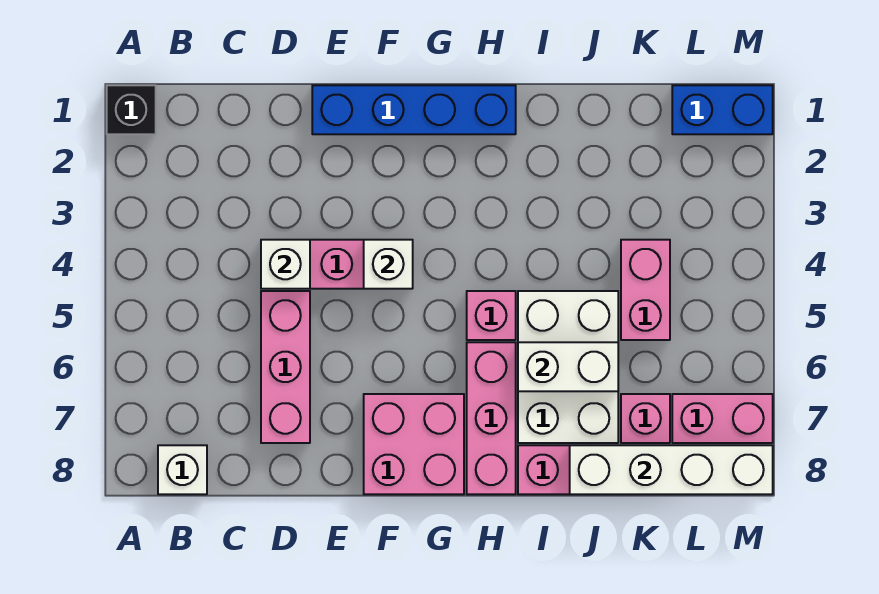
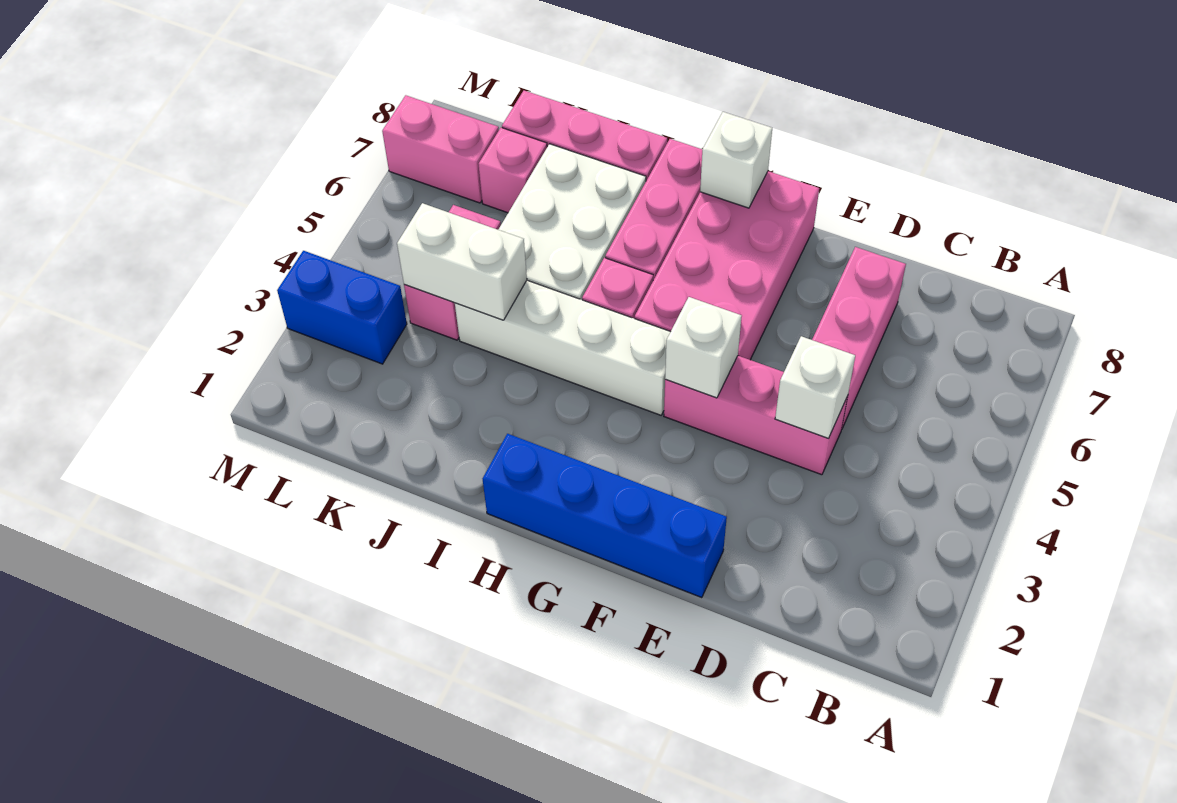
black brick A1 level 1 -> none
white brick B8 level 1 -> white brick G8 level 2
pink brick F7:G8 level 1 -> pink brick F5:G8 level 1
white brick I6:J6 level 2 -> white brick J4:K4 level 2
white brick J8:M8 level 2 -> white brick G4:J4 level 1
blue brick L1:M1 level 1 -> blue brick L3:M3 level 1

